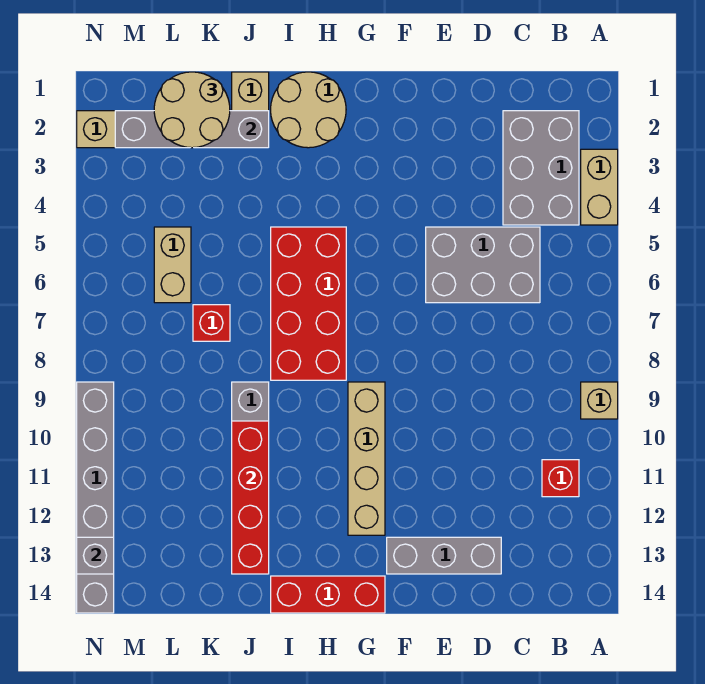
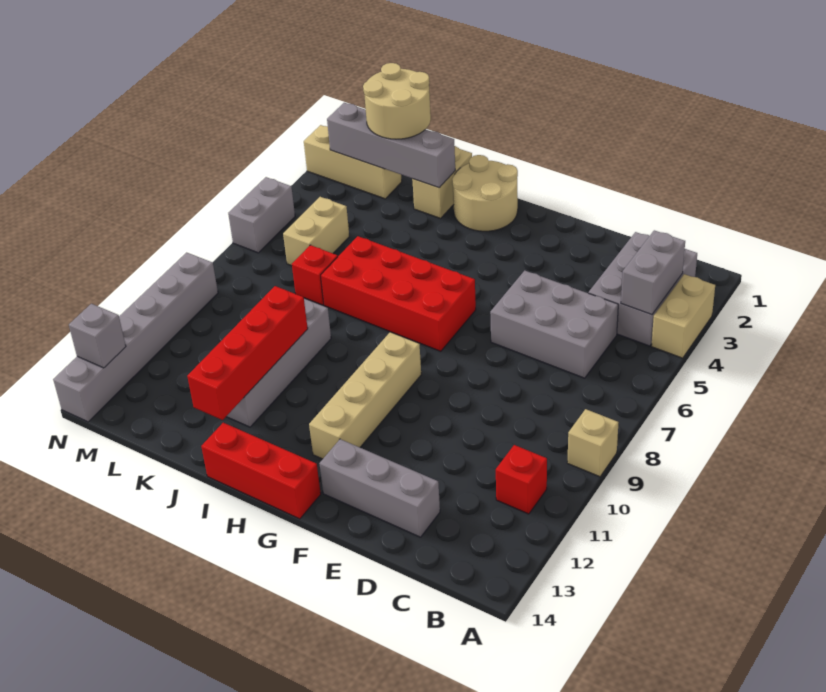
none -> grey brick B3:B4 level 2
red brick H5:I8 level 1 -> red brick G6:J7 level 1
none -> grey brick N5:N6 level 1

